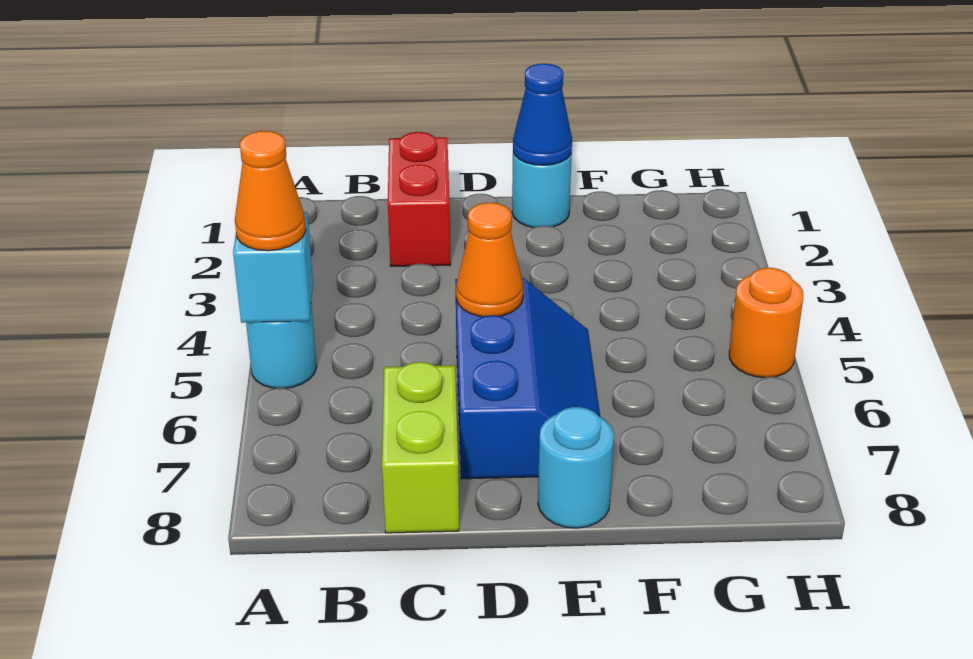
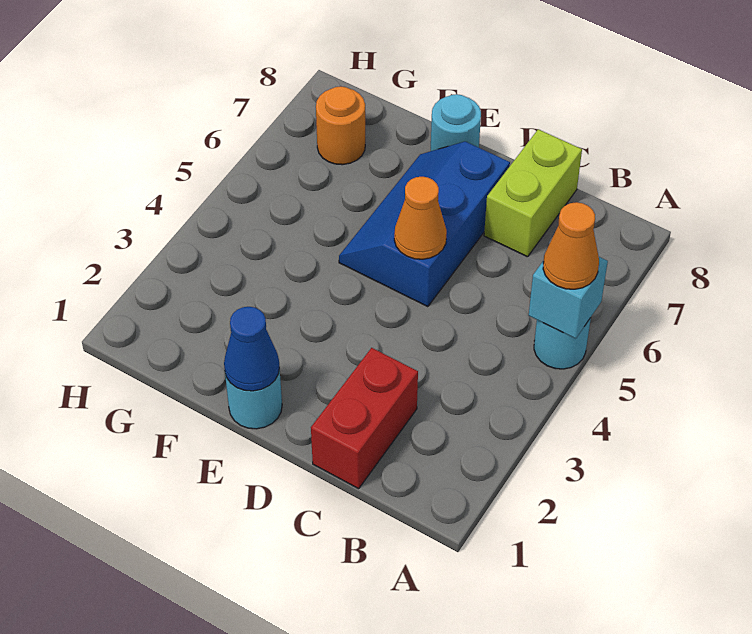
orange round brick H5 level 1 -> orange round brick G7 level 1

